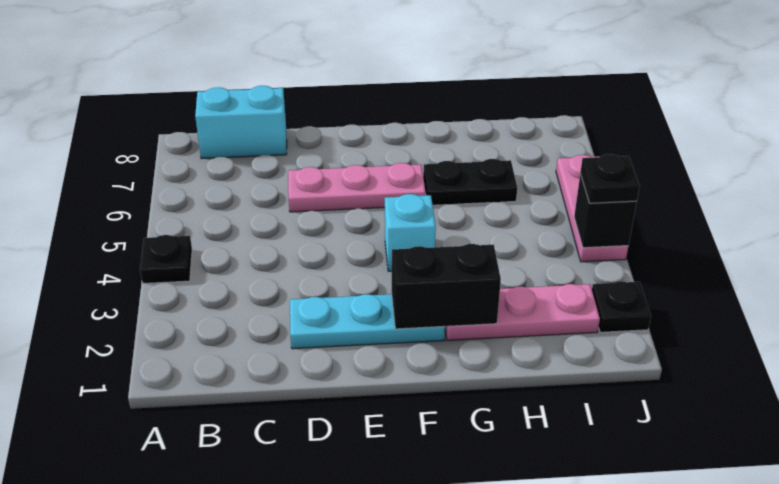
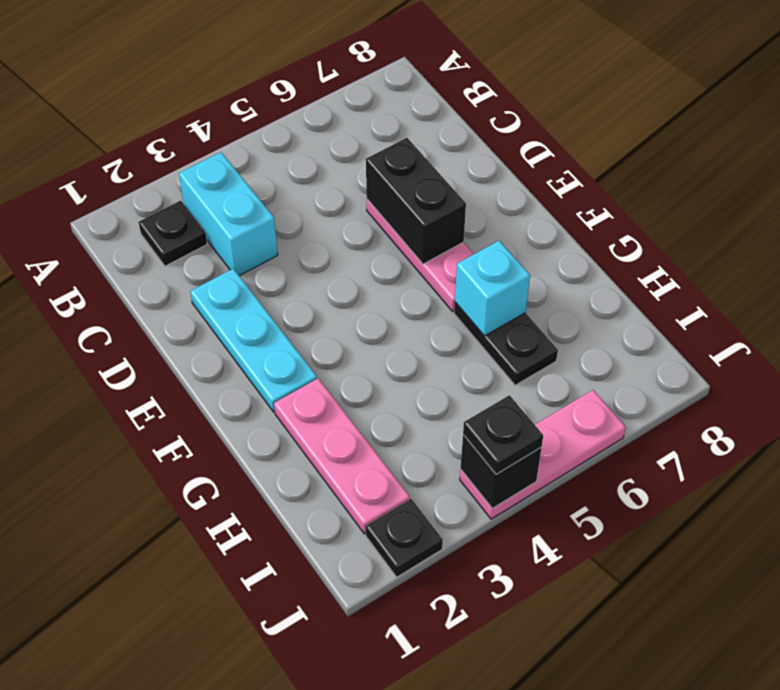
black plate A4 level 1 -> black plate B2 level 1
cyan brick B8:C8 level 1 -> cyan brick B3:C3 level 1
black brick F2:G2 level 2 -> black brick D6:E6 level 2
cyan brick F4 level 1 -> cyan brick G6 level 2

